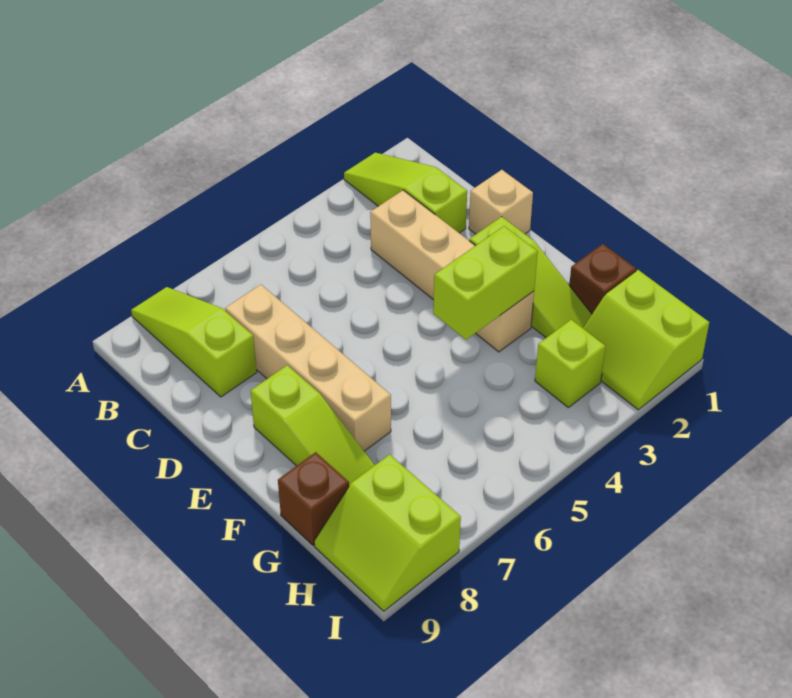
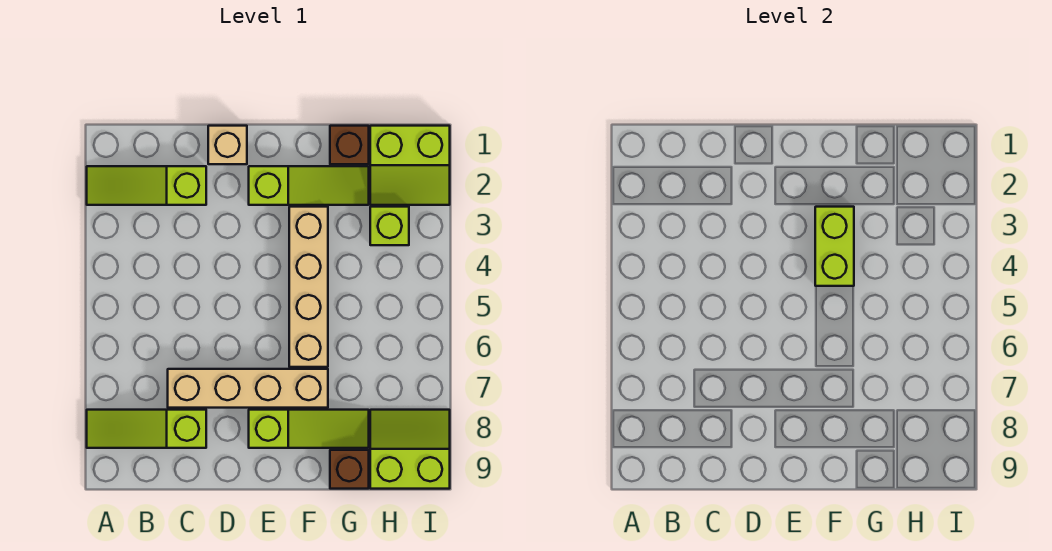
tan brick C3:F3 level 1 -> tan brick F3:F6 level 1
lime slope H8:I9 level 1 top 8 -> lime slope H8:I9 level 1 top 9

